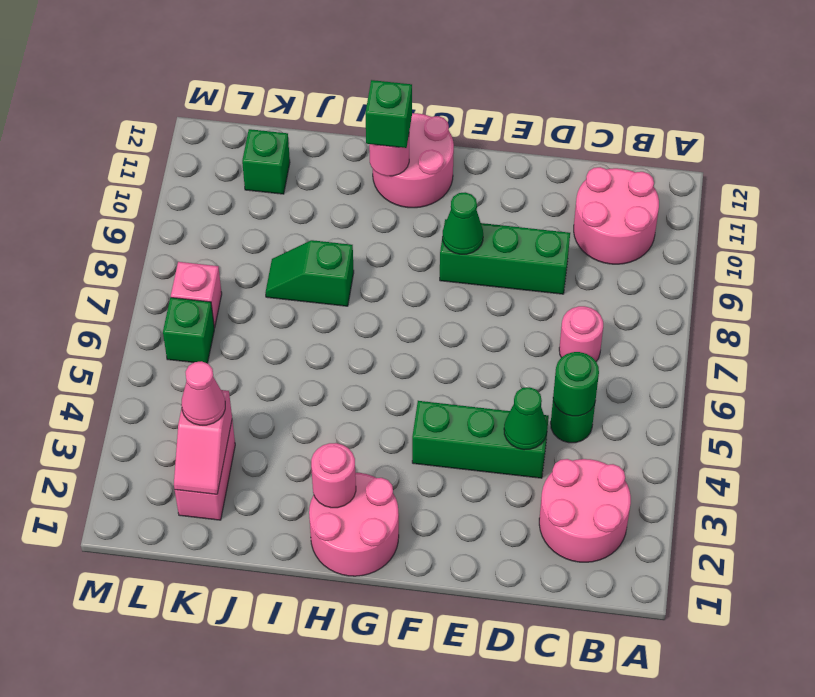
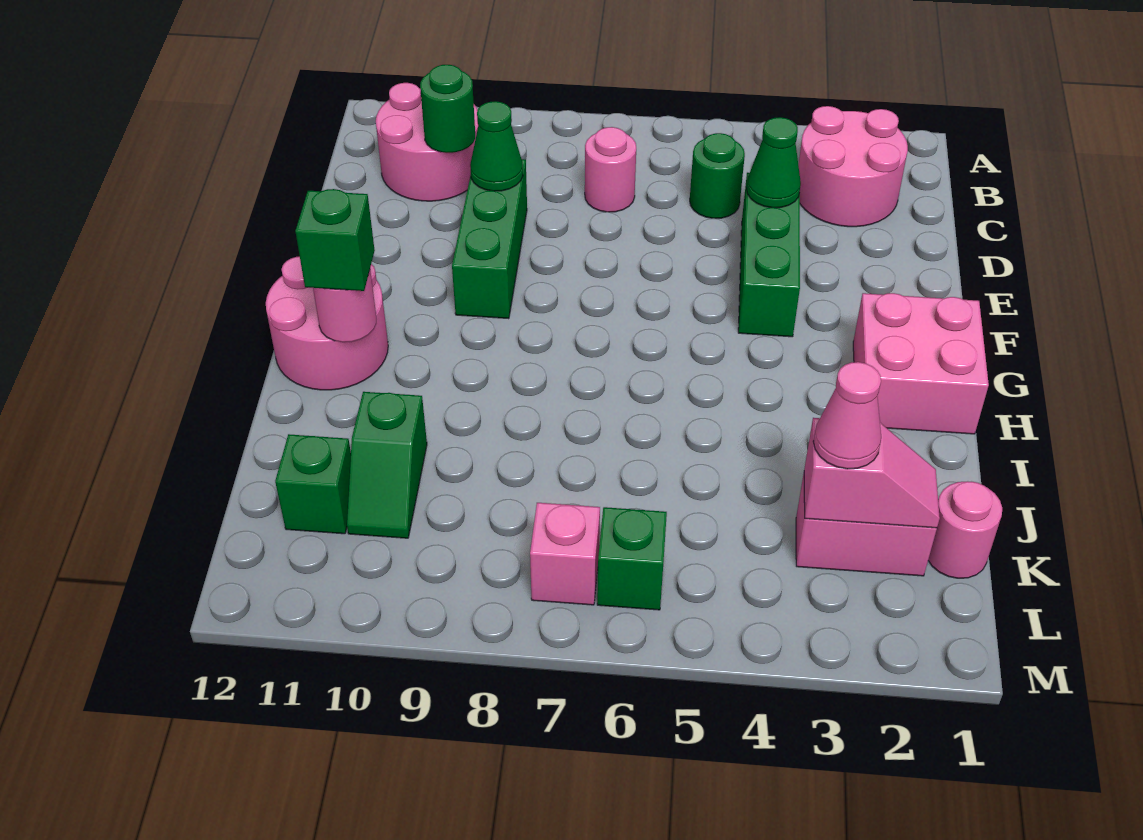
green round brick C5 level 2 -> green round brick C10 level 2
green cone F9 level 2 -> green cone D9 level 2
pink round brick G1:H2 level 1 -> pink brick G1:H2 level 1
pink round brick H2 level 2 -> pink round brick K1 level 1
green slope I8:J8 level 1 top I -> green slope J10:K10 level 1 top J

